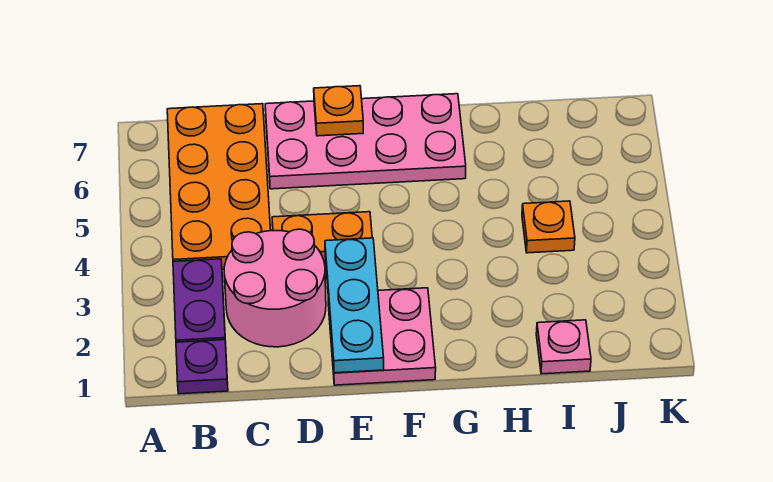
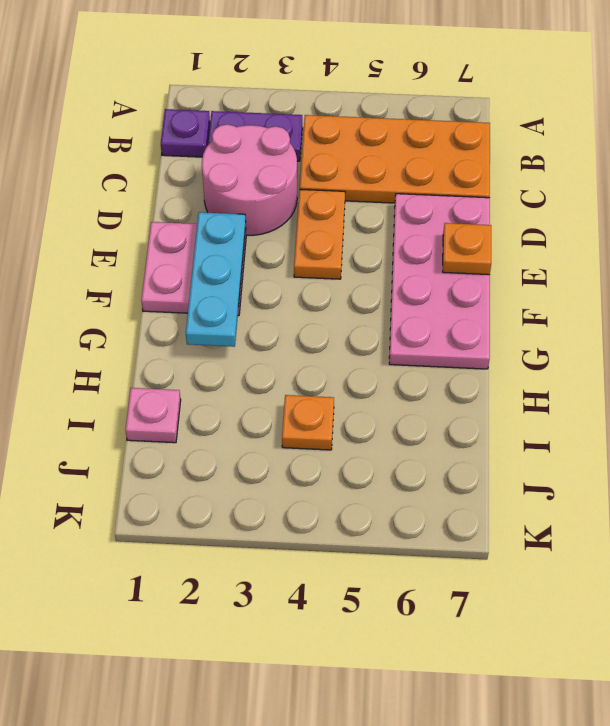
cyan plate E1:E3 level 2 -> cyan plate E2:G2 level 2

